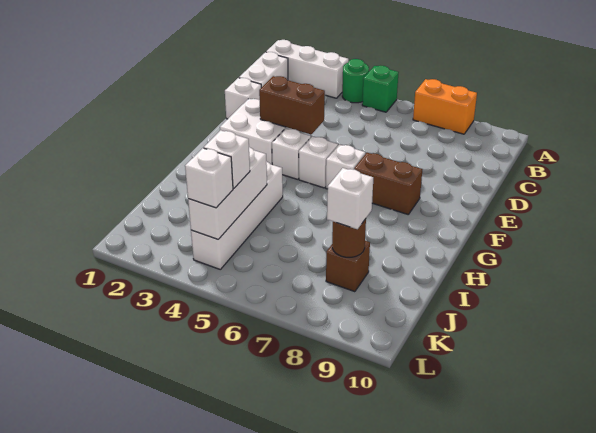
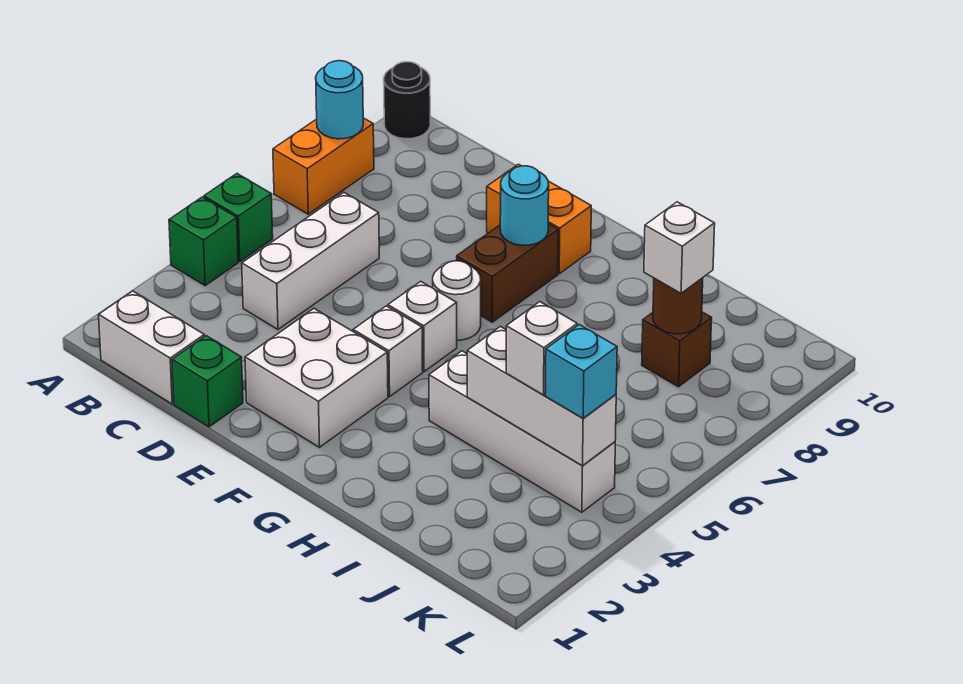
white brick A1:A3 level 1 -> white brick C4:C6 level 1
green round brick A4 level 1 -> green brick A4 level 1
none -> cyan round brick A8 level 2
none -> black round brick A10 level 1
white brick D1 level 1 -> green brick D1 level 1
brown brick E3:E4 level 2 -> none
none -> orange brick E9:F9 level 1
white brick F6 level 1 -> white round brick F6 level 1
none -> cyan round brick F8 level 2
white brick K4 level 3 -> cyan brick K4 level 3

